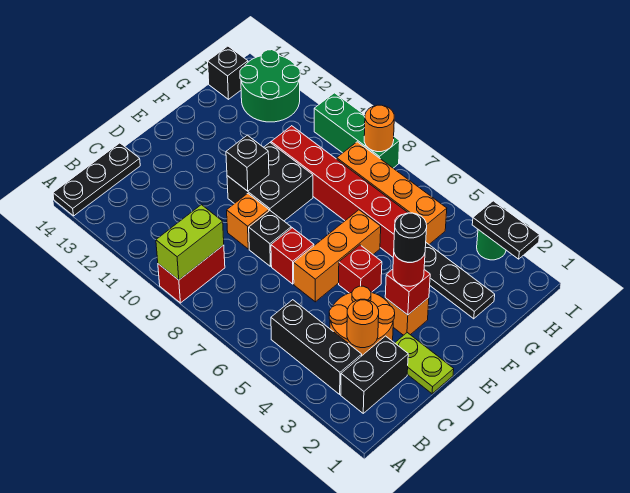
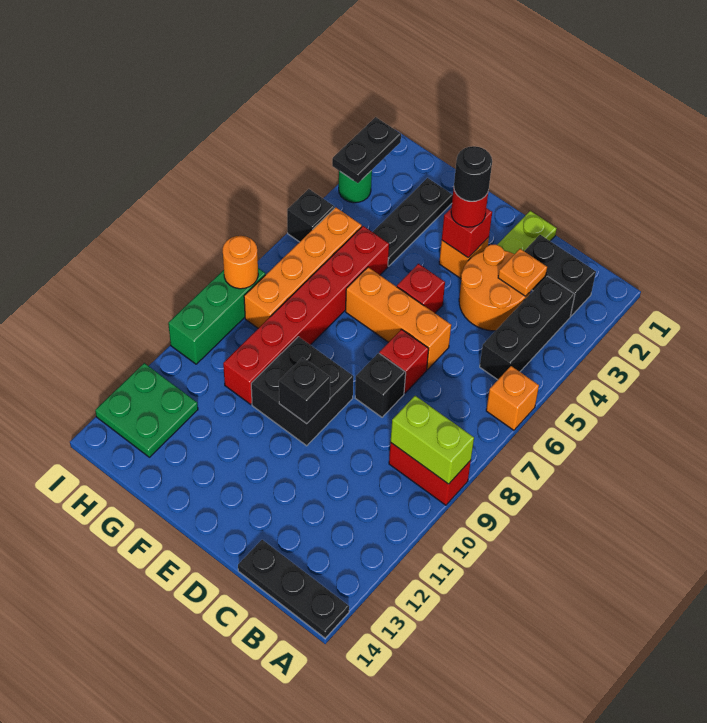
orange round brick C3 level 2 -> orange plate C3 level 2
orange brick D9 level 1 -> orange brick A6 level 1
green round brick H12:I13 level 1 -> green plate H12:I13 level 1
black brick H14 level 1 -> black brick I5 level 1

